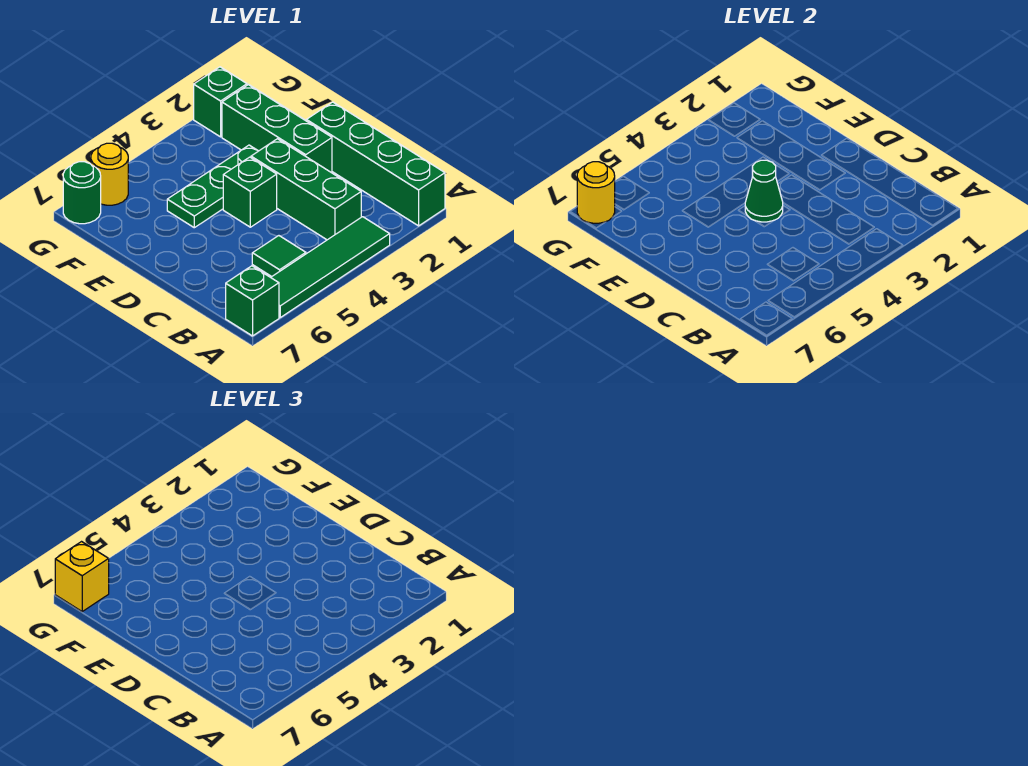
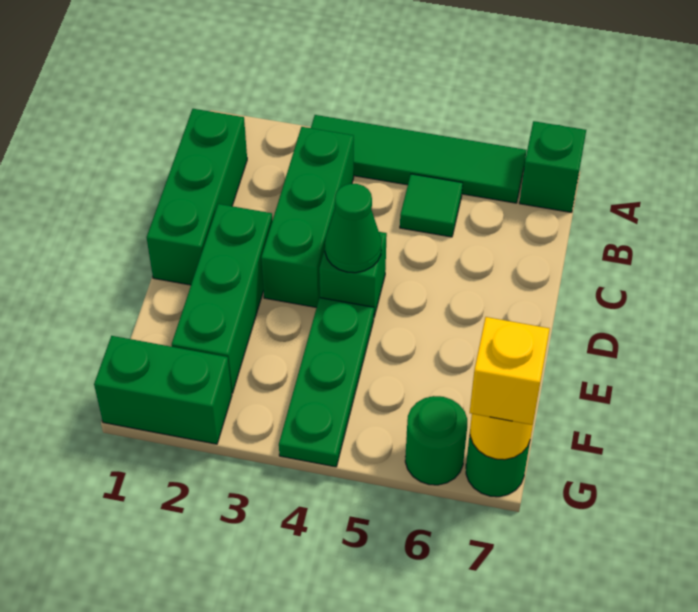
green brick A1:D1 level 1 -> green brick B1:D1 level 1
green plate E3:E5 level 1 -> green plate E4:G4 level 1
green brick G2 level 1 -> green brick G1:G2 level 1
yellow round brick G6 level 1 -> green round brick G6 level 1

